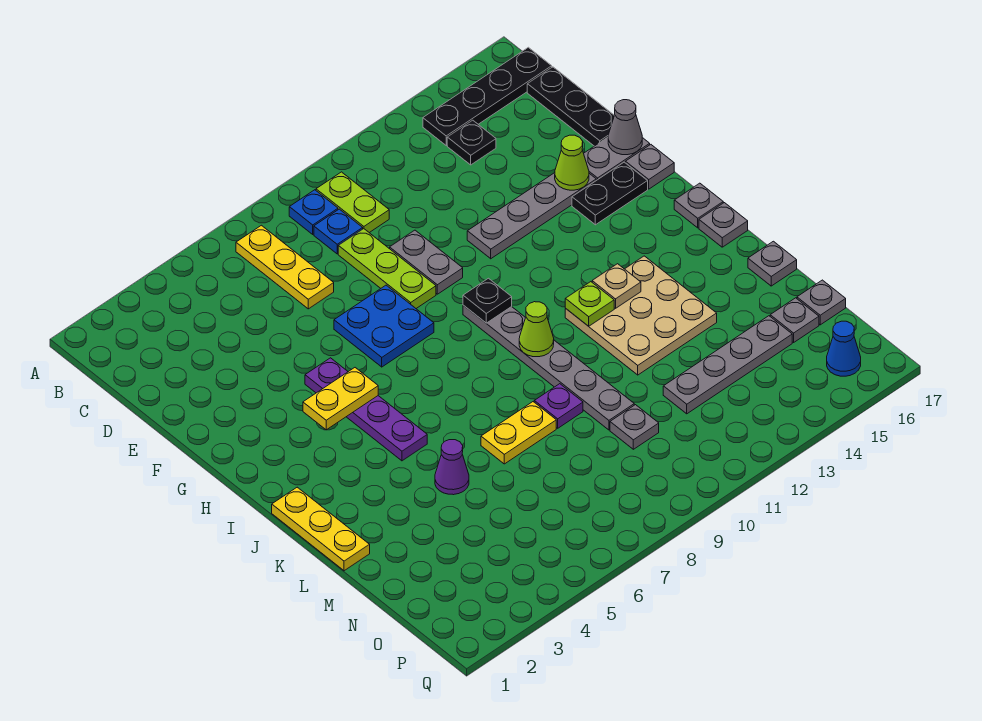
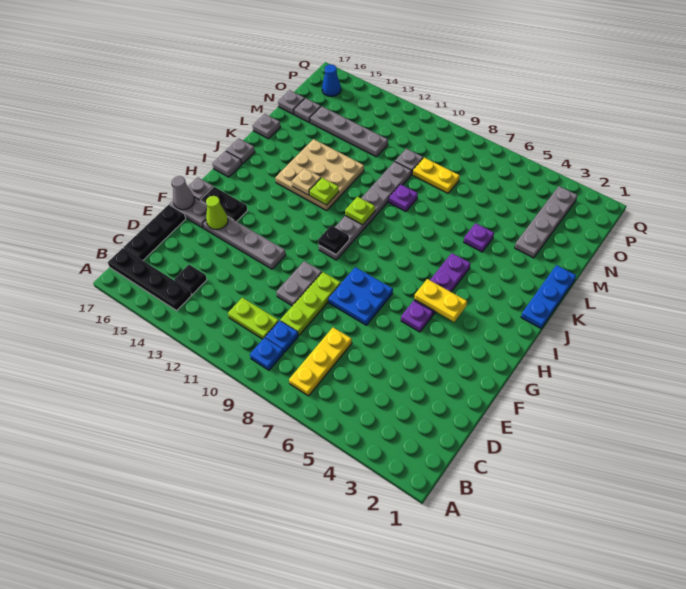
lime plate B10:C10 level 1 -> lime plate C10:C11 level 1
yellow plate J1:L1 level 1 -> blue plate J1:L1 level 1
lime cone J10 level 2 -> lime plate J10 level 2
purple cone L5 level 1 -> purple plate L5 level 1
yellow plate L7:L8 level 1 -> yellow plate N8:N9 level 1
none -> grey plate M3:P3 level 1

